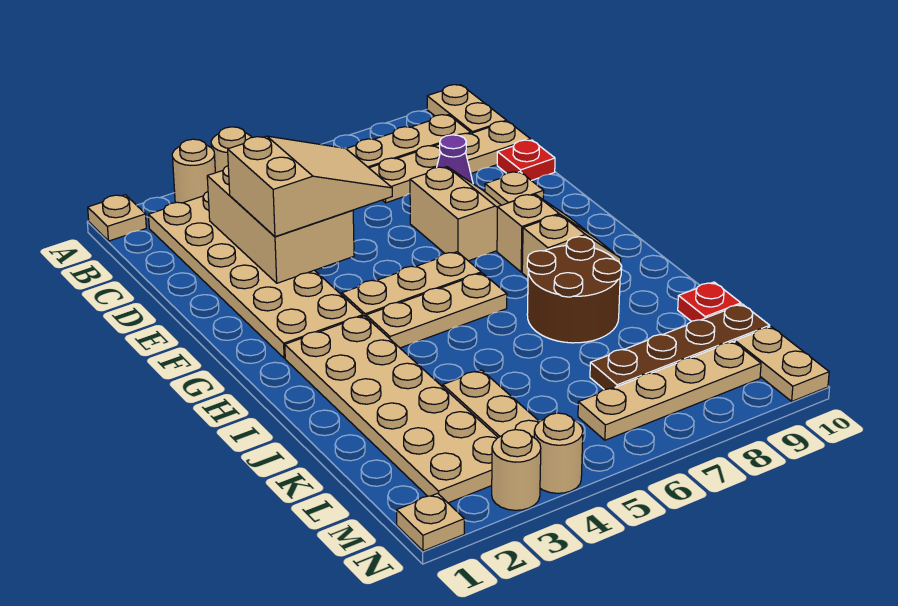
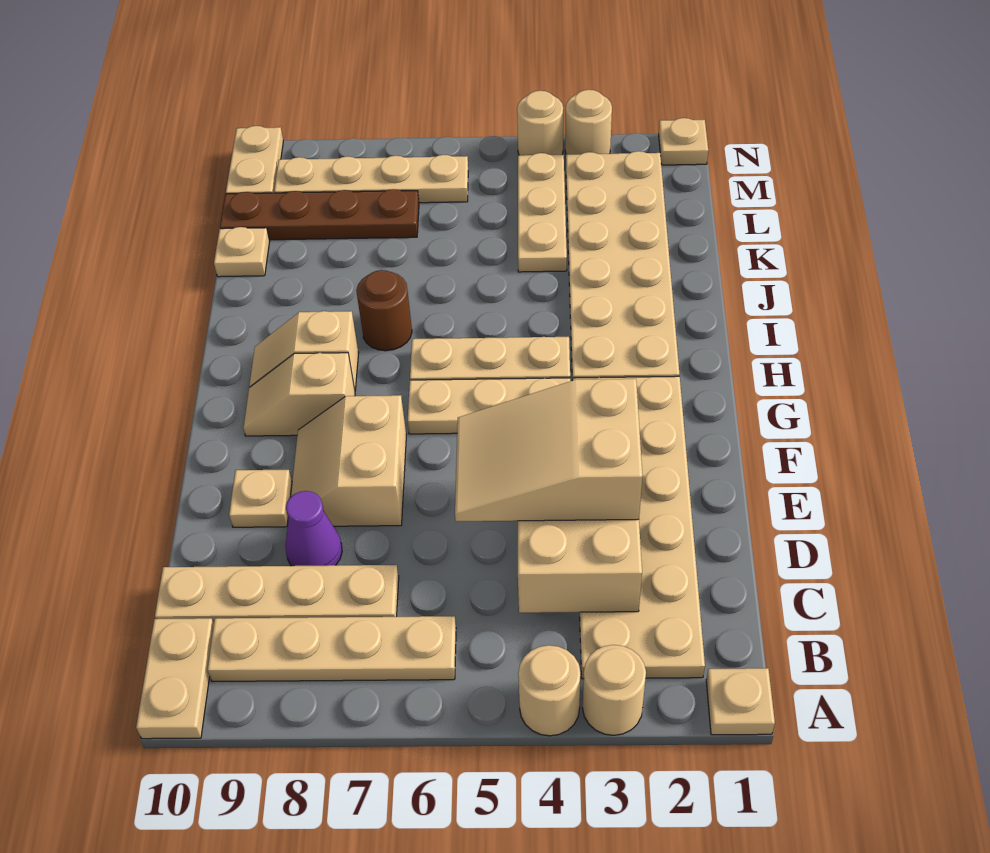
red plate D10 level 1 -> none
brown round brick I7:J8 level 1 -> brown round brick I7 level 1
red plate K10 level 1 -> tan plate K10 level 1

